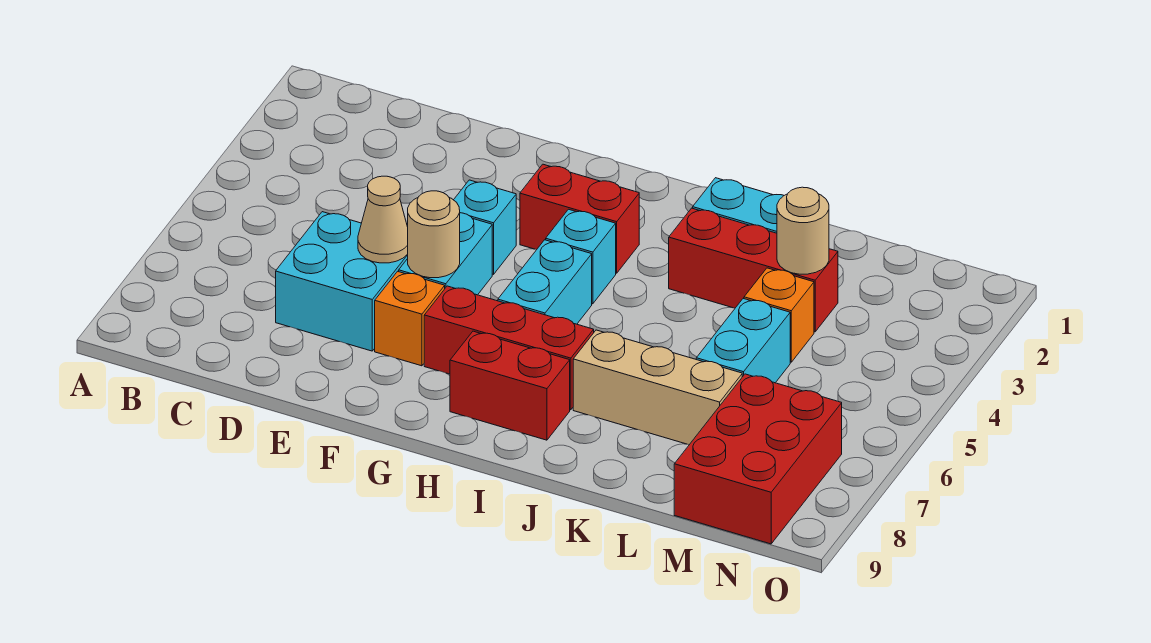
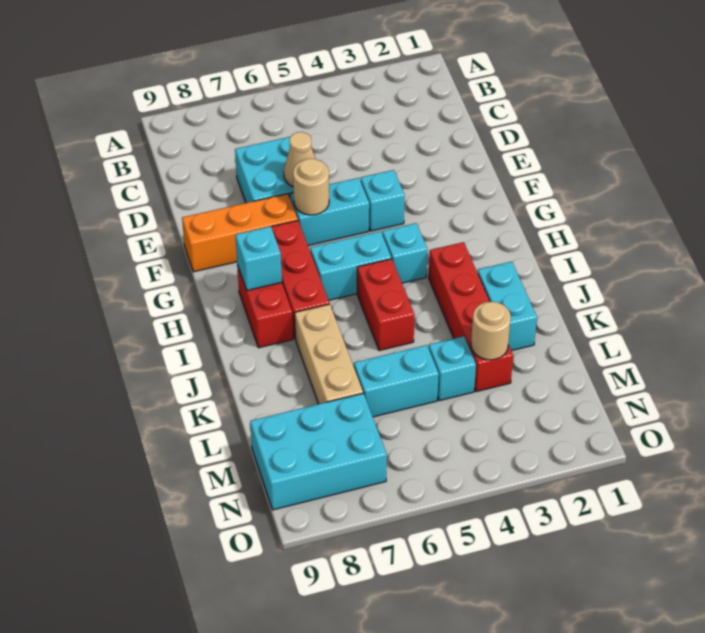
orange brick F7 level 1 -> orange brick F7:F9 level 1
red brick G3:H3 level 1 -> red brick I5:J5 level 1
none -> cyan brick H8 level 2
red brick J3:L3 level 1 -> red brick I3:L3 level 1
orange brick L4 level 1 -> cyan brick L4 level 1
red brick M7:N9 level 1 -> cyan brick M7:N9 level 1

